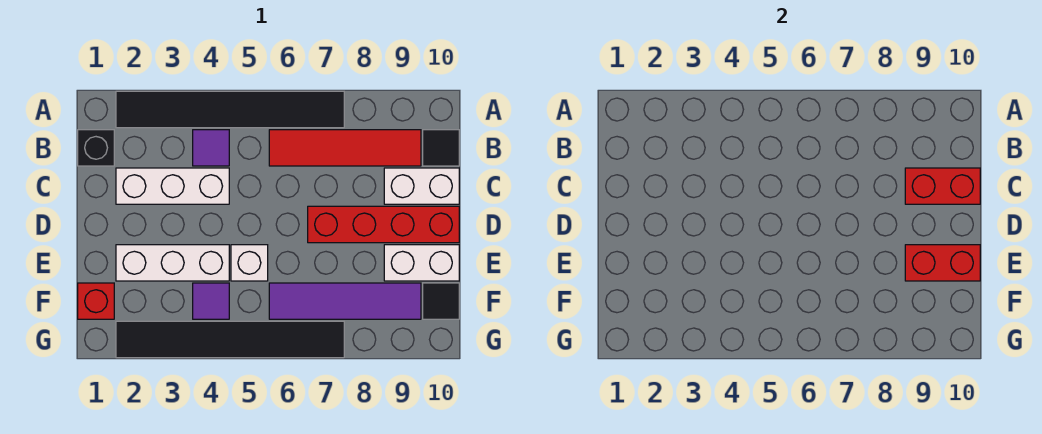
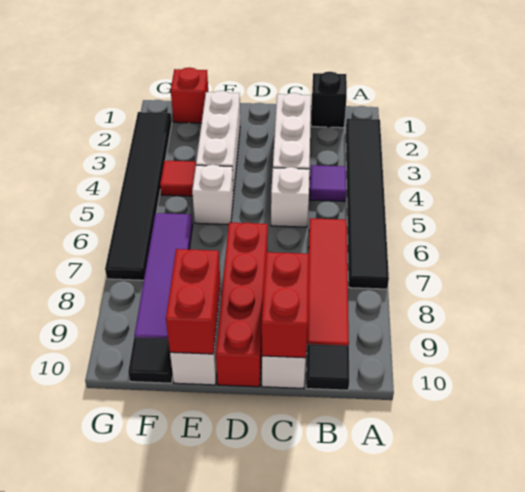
none -> white brick C5 level 1
purple tile F4 level 1 -> red tile F4 level 1

